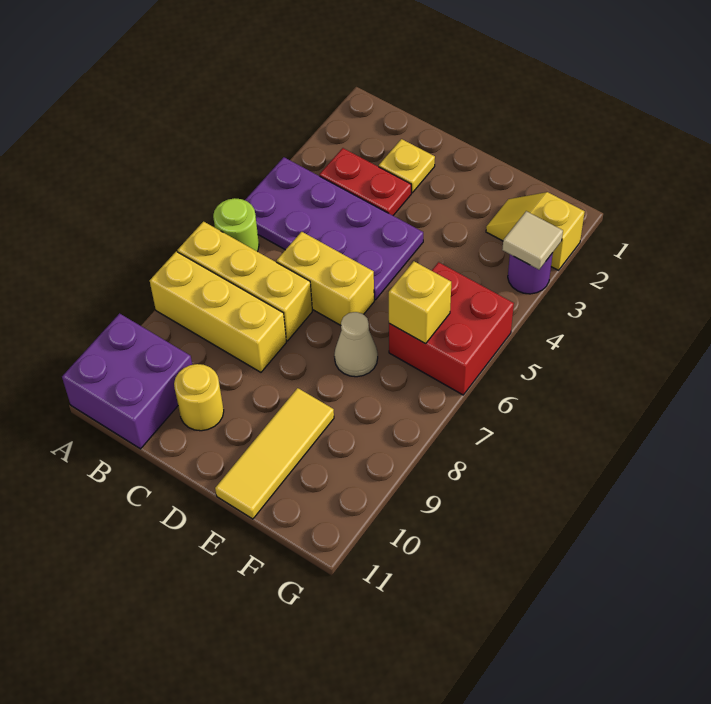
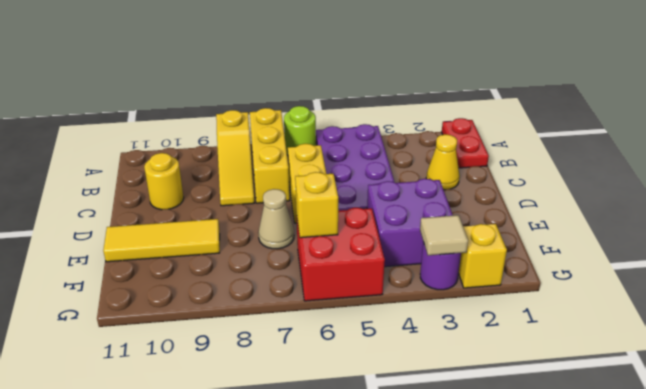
yellow brick A8:C8 level 1 -> yellow slope A8:C8 level 1 top A
purple brick A10:B11 level 1 -> purple brick E3:F4 level 1
red plate B3:C3 level 1 -> red plate A1:B1 level 1
yellow plate C2 level 1 -> yellow cone C2 level 1

